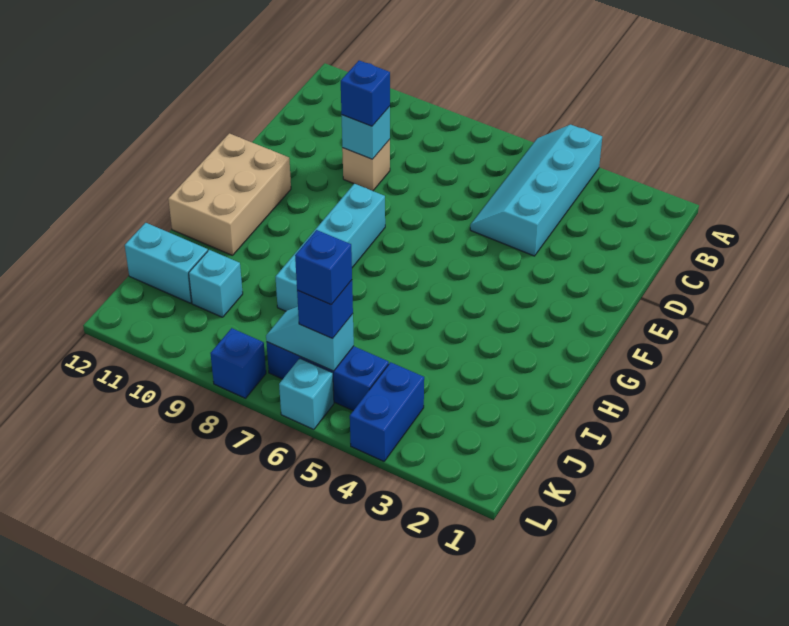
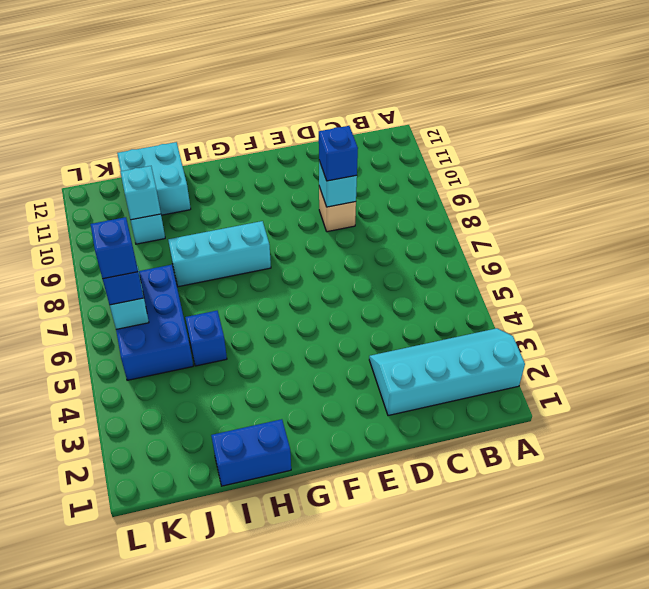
cyan slope A4:D5 level 1 top 4 -> cyan slope A2:D3 level 1 top 2
cyan brick F8:I8 level 1 -> cyan brick G8:I8 level 1
tan brick F11:H12 level 1 -> none
cyan brick J11:J12 level 1 -> cyan brick I11:J12 level 1
blue brick K4:L4 level 1 -> blue brick H1:I1 level 1
blue brick K5:K7 level 1 -> blue brick J5:K7 level 1
cyan brick L6 level 1 -> cyan brick J10 level 2
blue brick L8 level 1 -> blue brick I5 level 1

